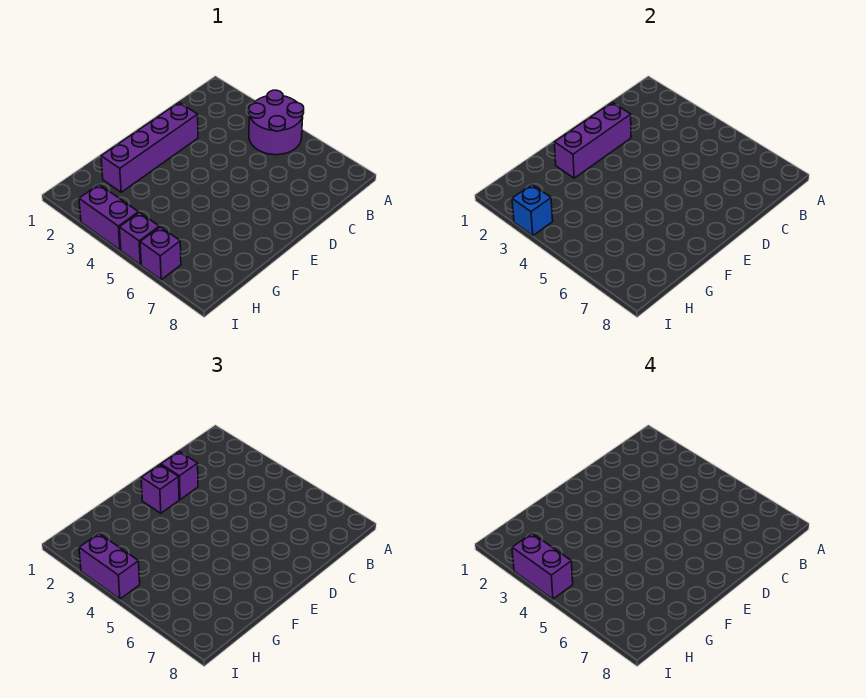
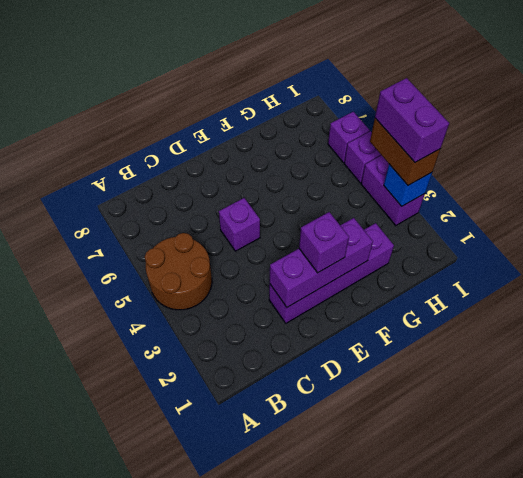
purple round brick A4:B5 level 1 -> brown round brick A4:B5 level 1
purple brick D2 level 3 -> purple brick D5 level 1
purple brick I3:I4 level 3 -> brown brick I3:I4 level 3

